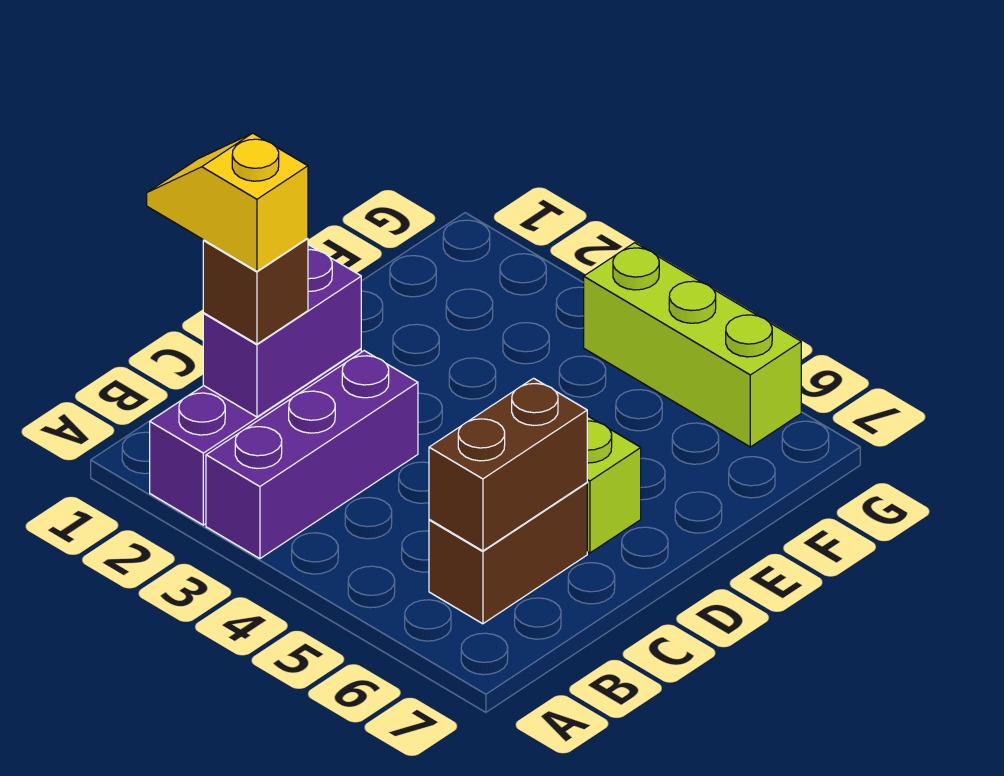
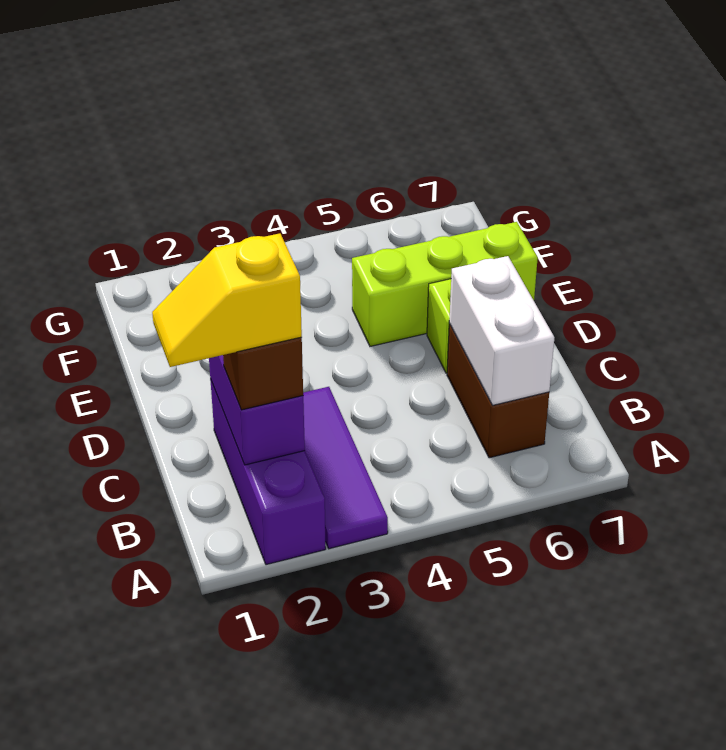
purple brick A3:C3 level 1 -> purple tile A3:C3 level 1
brown brick B6:C6 level 2 -> white brick B6:C6 level 2
lime brick G4:G6 level 1 -> lime brick E5:E7 level 1

